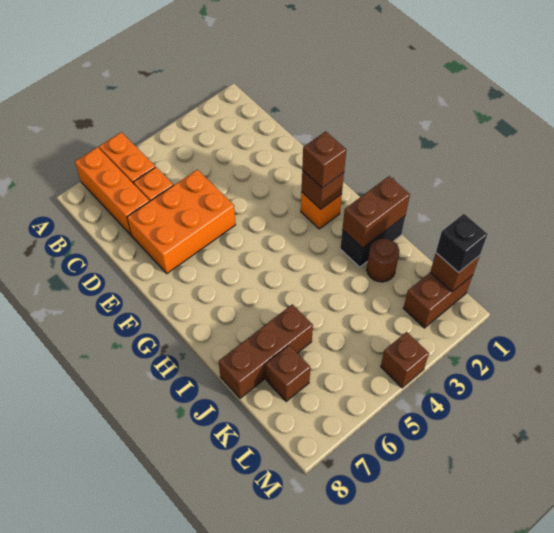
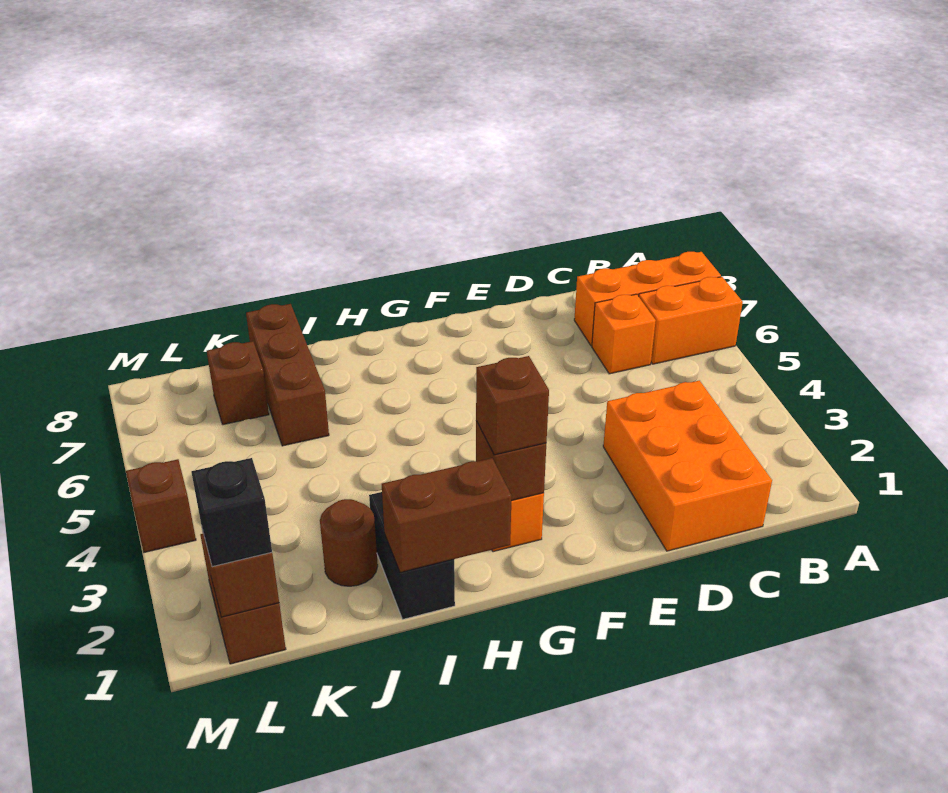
orange brick D5:E7 level 1 -> orange brick C1:D3 level 1
brown brick I1:I2 level 2 -> brown brick H1:I1 level 2

